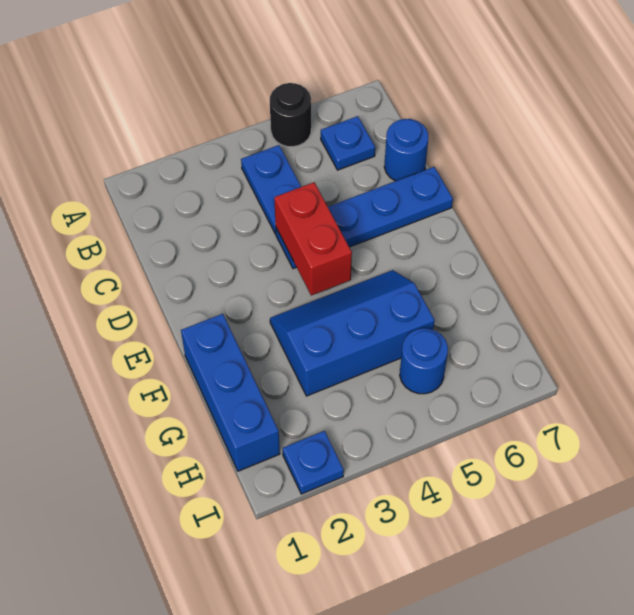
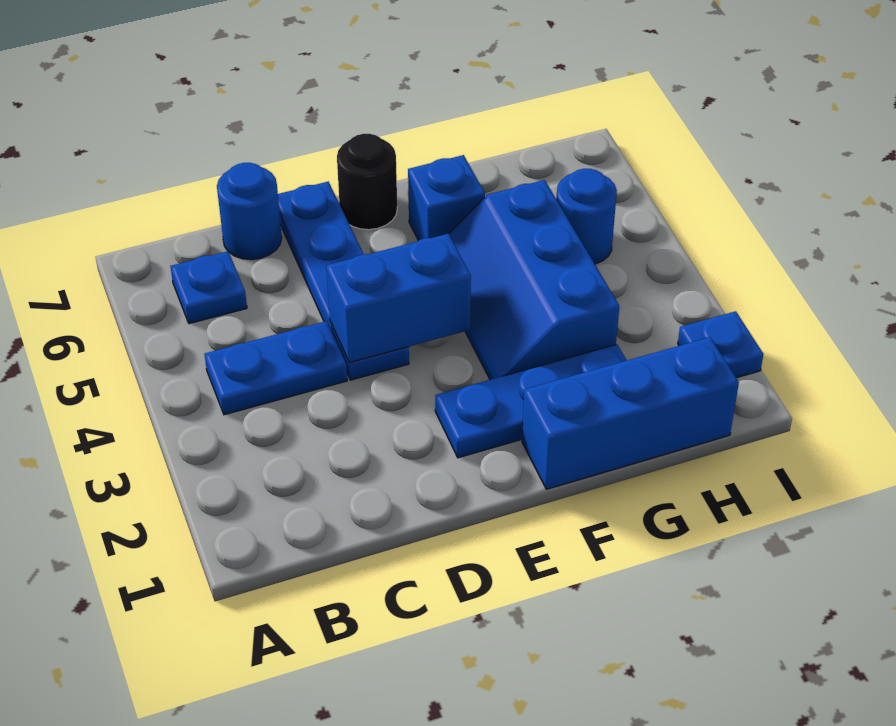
black round brick A5 level 1 -> black round brick E7 level 1
red brick D4:E4 level 2 -> blue brick D4:E4 level 2
none -> blue plate E2:G2 level 1
none -> blue brick F6 level 1

